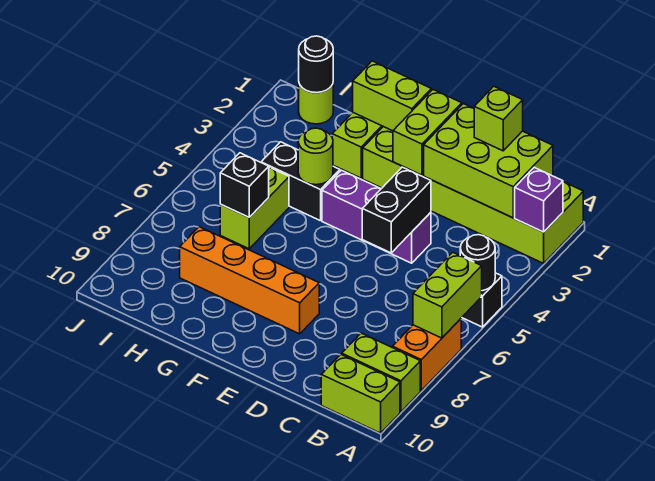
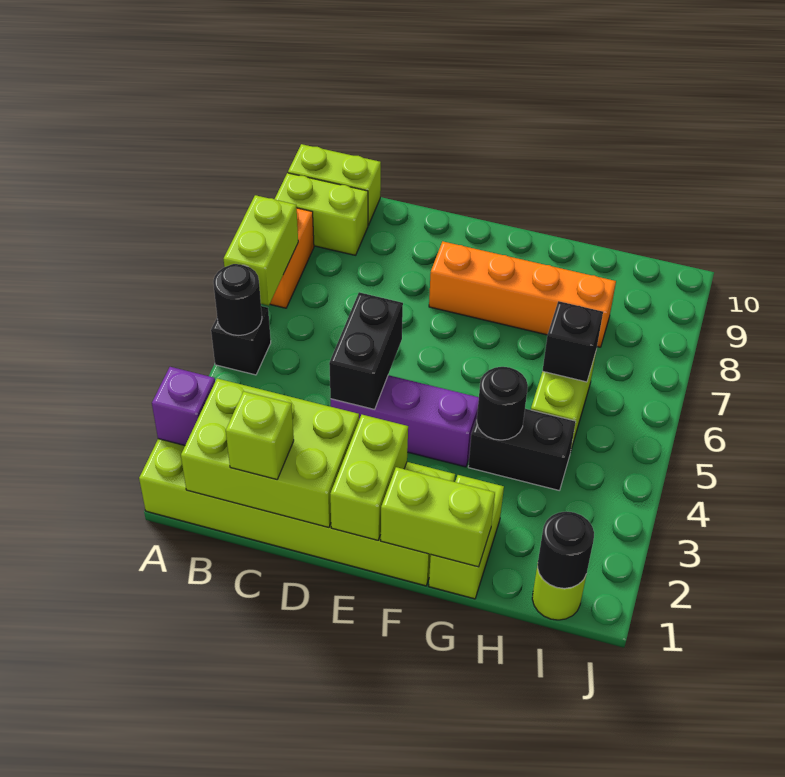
lime round brick G4 level 2 -> black round brick G4 level 2

